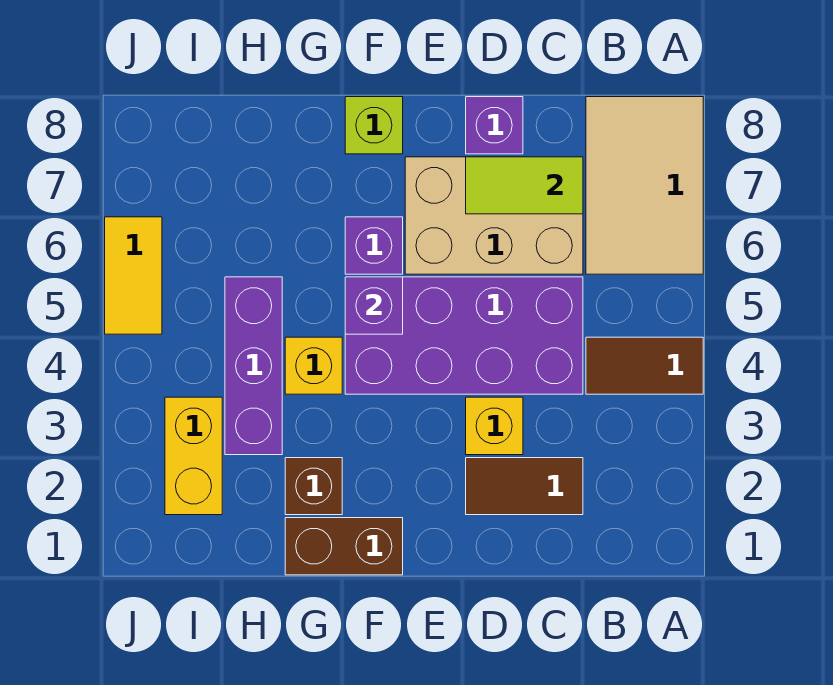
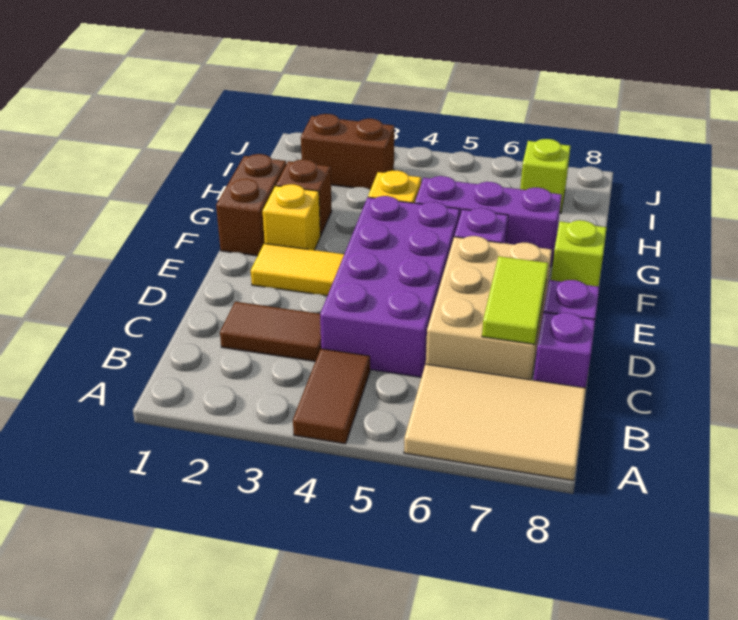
brown tile C2:D2 level 1 -> brown tile C2:C3 level 1
yellow brick D3 level 1 -> yellow brick F2 level 1
purple brick F5 level 2 -> purple brick C8 level 1
purple brick H3:H5 level 1 -> purple brick G5:G7 level 1
yellow brick I2:I3 level 1 -> brown brick I2:I3 level 1
none -> lime brick I7 level 1
yellow tile J5:J6 level 1 -> yellow tile E2:E3 level 1

